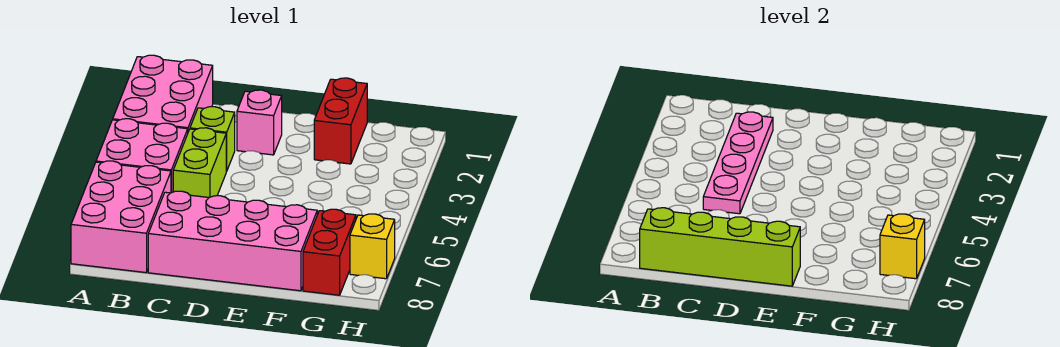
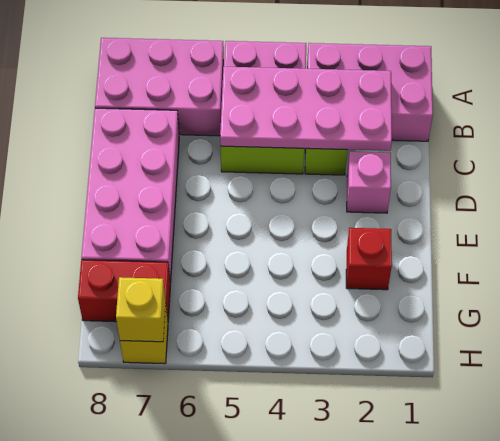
lime brick B8:E8 level 2 -> none
pink plate C2:C5 level 2 -> pink plate B2:C5 level 2
red brick F1:F2 level 1 -> red brick F2 level 1

